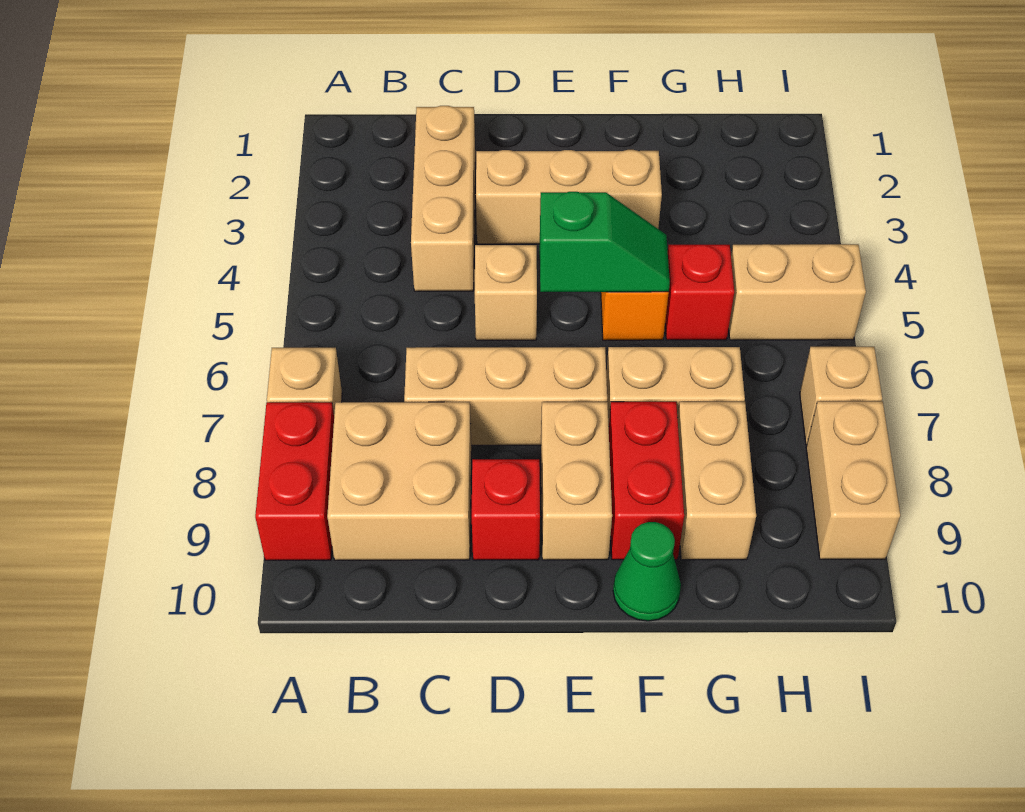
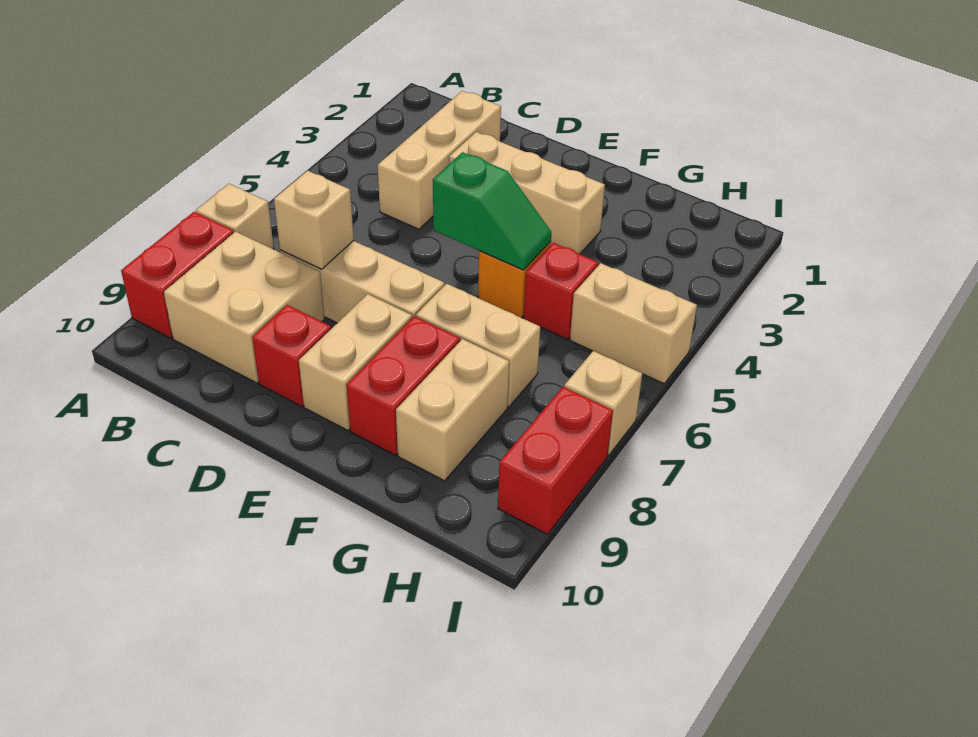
tan brick D5 level 1 -> tan brick C7 level 2
green cone F10 level 1 -> none
tan brick I8:I9 level 1 -> red brick I8:I9 level 1

